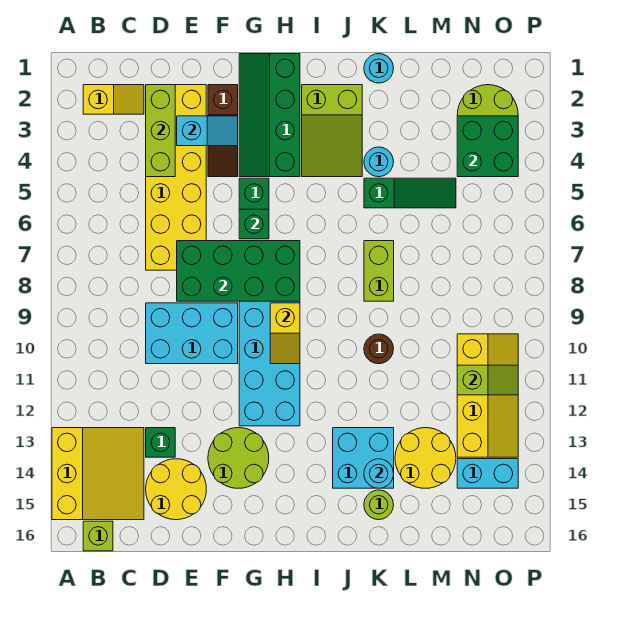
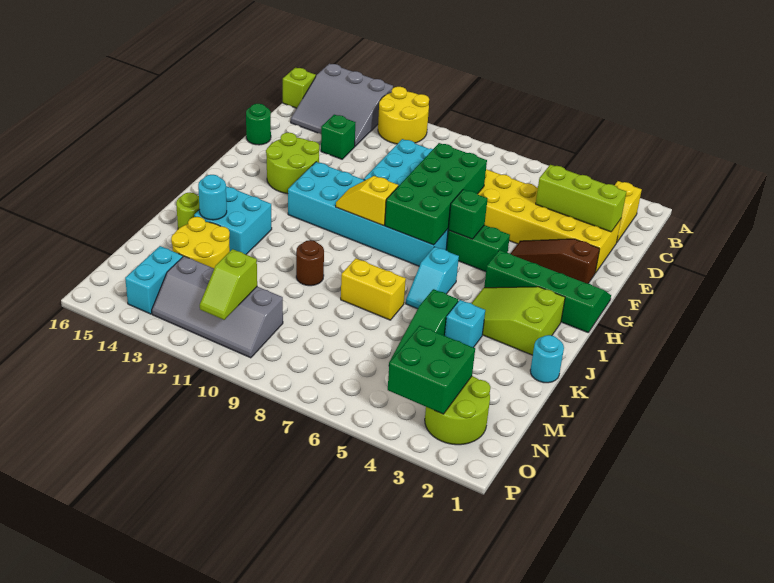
yellow slope A13:C15 level 1 top A -> grey slope A13:C15 level 1 top A
yellow round brick D14:E15 level 1 -> yellow round brick A11:B12 level 1
cyan slope E3:F3 level 2 top E -> cyan slope I6:J6 level 1 top I
none -> green round brick E16 level 1
cyan round brick K4 level 1 -> cyan brick K4 level 1
lime brick K7:K8 level 1 -> yellow brick K7:K8 level 1
yellow slope N10:O13 level 1 top N -> grey slope N10:O13 level 1 top N

